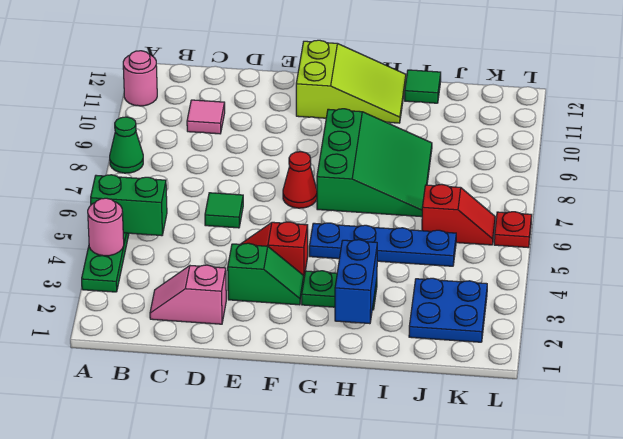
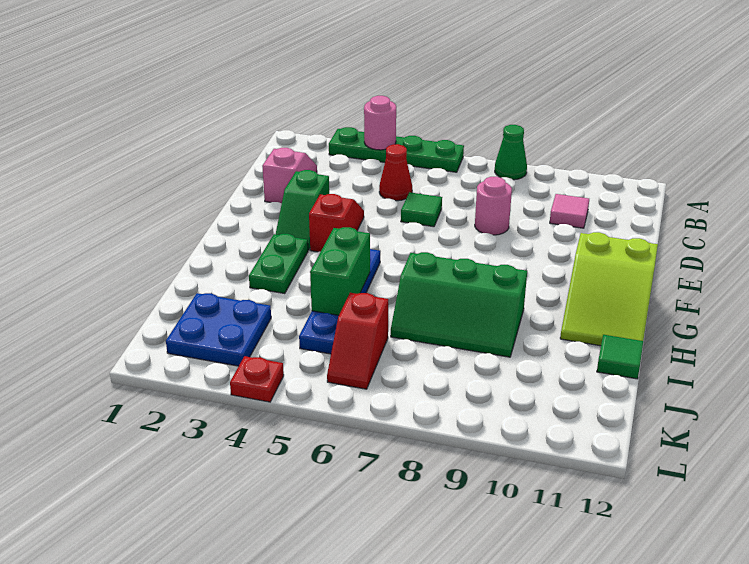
green brick A5:B5 level 2 -> green brick H5:I5 level 2
pink round brick A11 level 1 -> pink round brick D8 level 1
red cone F7 level 1 -> red cone C5 level 1
green slope G7:I9 level 1 top G -> green slope H7:I9 level 1 top H
blue brick H2:H3 level 2 -> none
red plate L6 level 1 -> red plate L4 level 1

